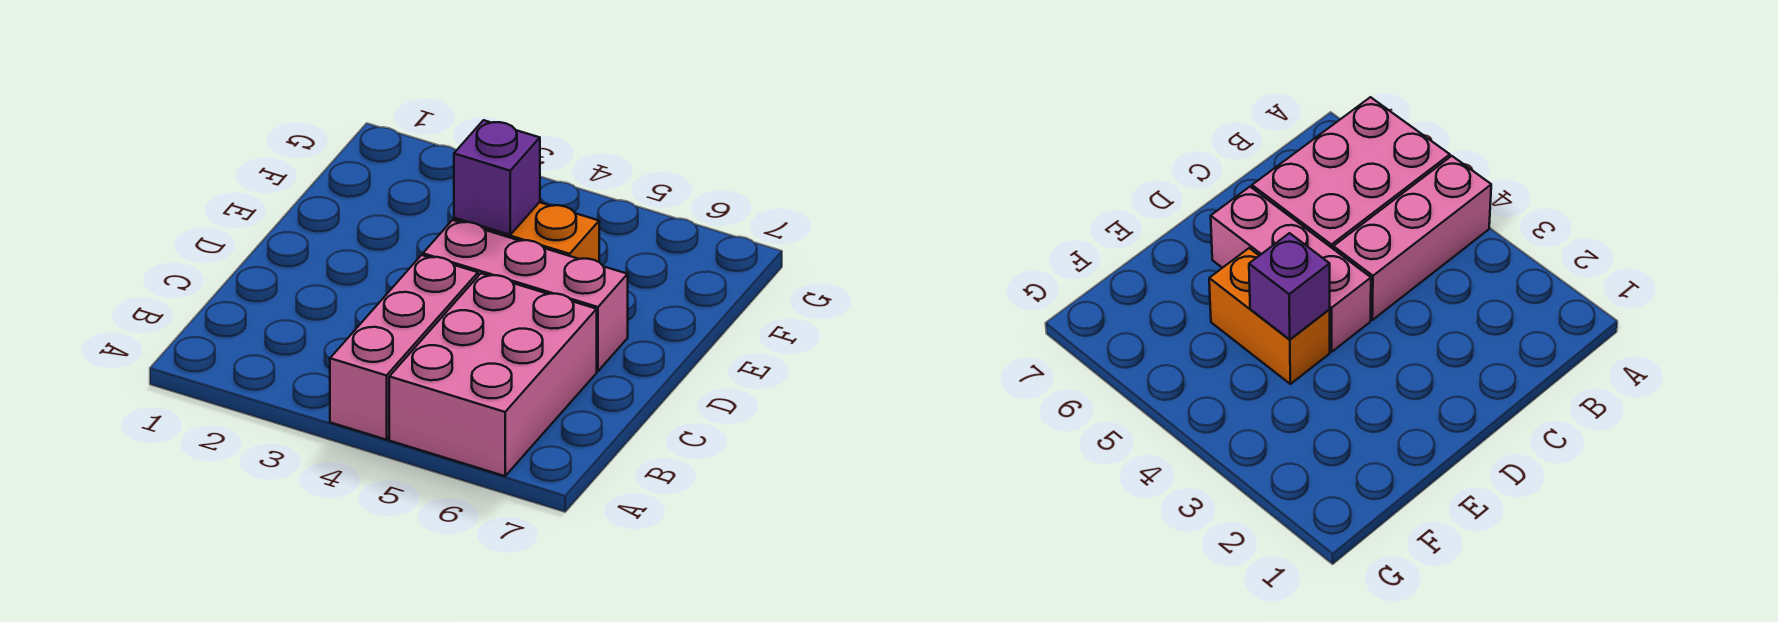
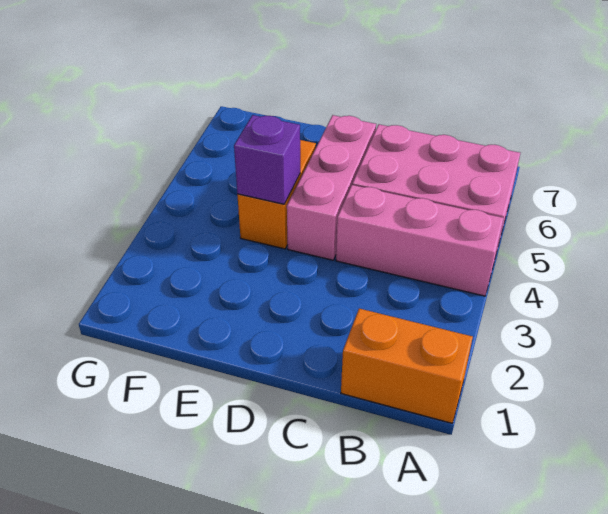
none -> orange brick A1:B1 level 1

